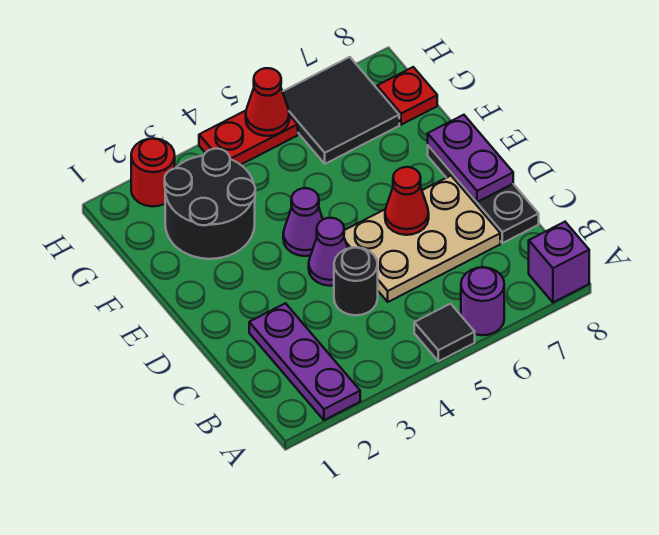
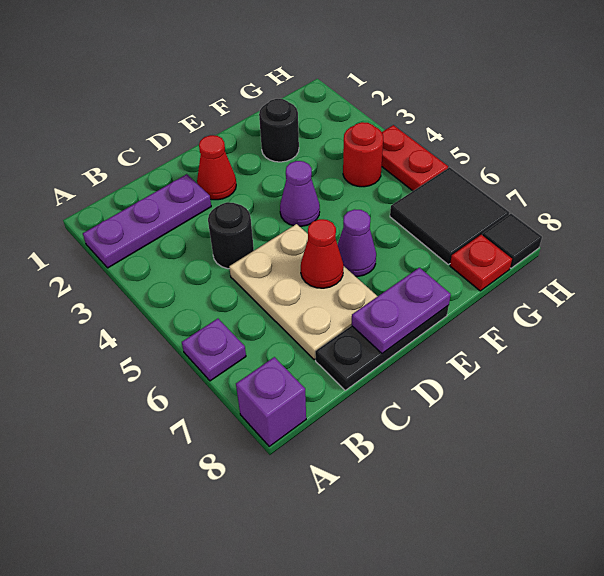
black tile A5 level 1 -> black tile H8 level 1
purple round brick A6 level 1 -> purple plate A6 level 1
purple cone D4 level 1 -> purple cone E6 level 1
black round brick F2:G3 level 1 -> black round brick F2 level 1
red round brick H2 level 1 -> red round brick G4 level 1
red cone H5 level 2 -> red cone D2 level 1

